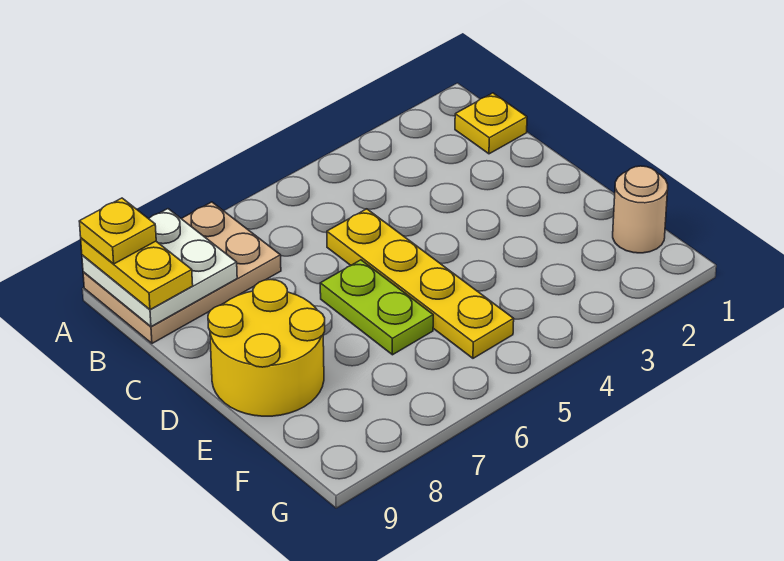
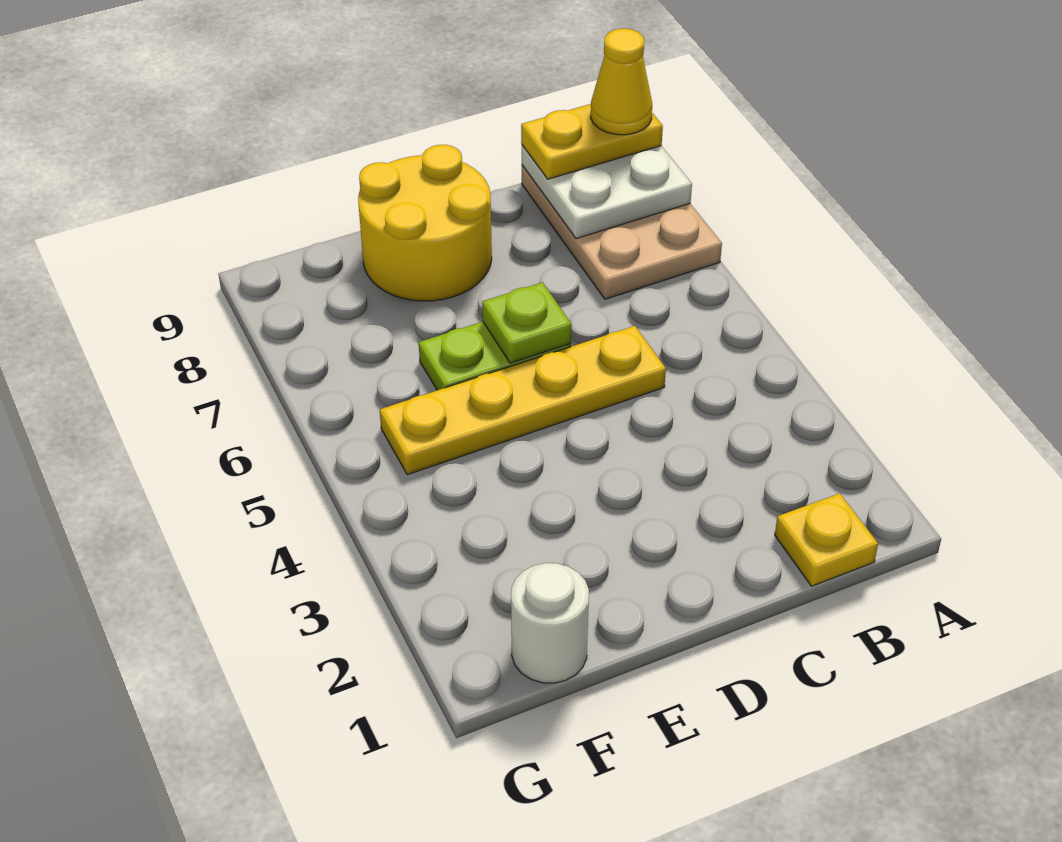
yellow plate A9 level 4 -> yellow cone A9 level 4
none -> lime plate D6 level 2
tan round brick F1 level 1 -> white round brick F1 level 1

